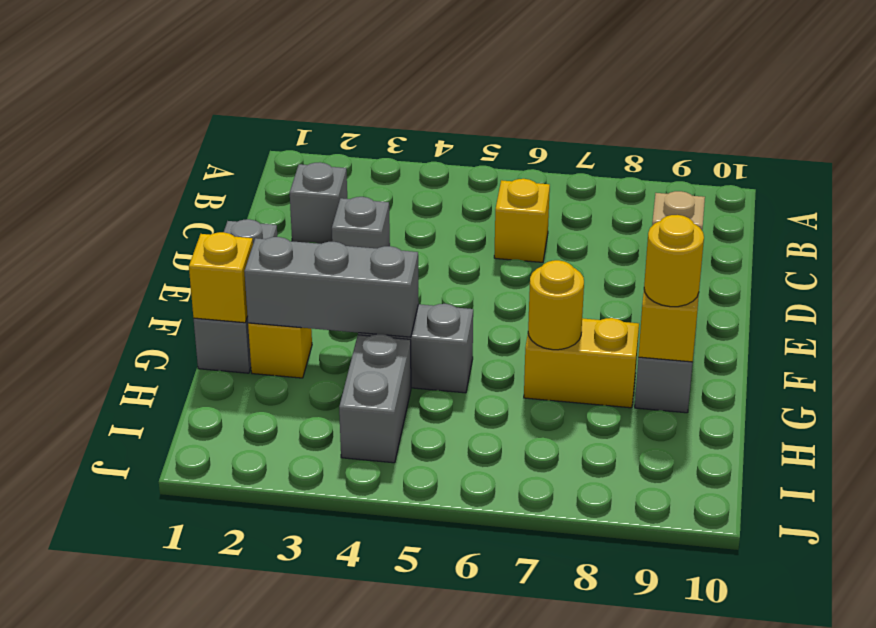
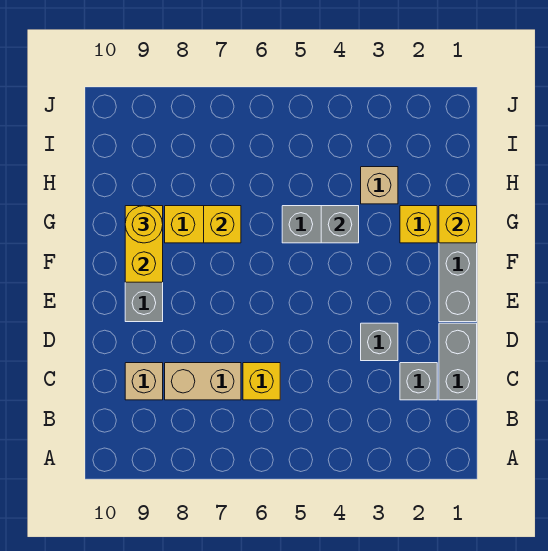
none -> tan brick C7:C8 level 1
grey brick G2:G4 level 2 -> grey brick G4 level 2
yellow round brick G7 level 2 -> yellow brick G7 level 2
none -> tan brick H3 level 1
grey brick H4:I4 level 1 -> grey brick C1:D1 level 1

